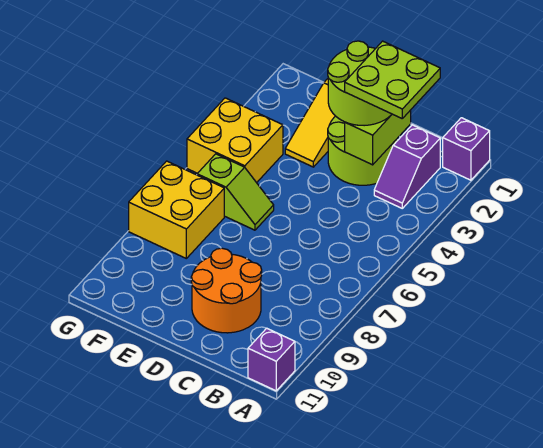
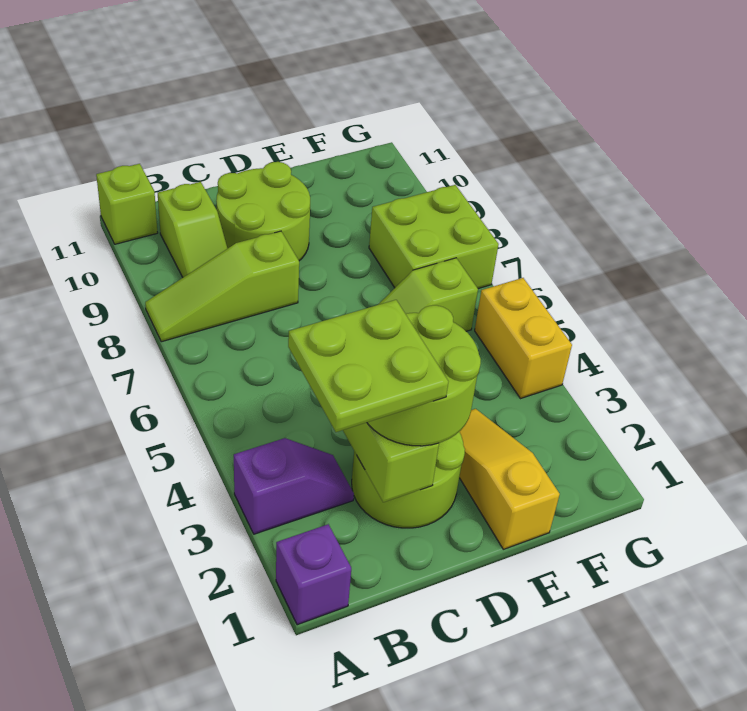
none -> lime slope A8:C8 level 1 top C
purple brick A11 level 1 -> lime brick A11 level 1
purple slope B2:B3 level 1 top 2 -> purple slope A3:B3 level 1 top A
none -> lime slope B9:B10 level 1 top 10
orange round brick C9:D10 level 1 -> lime round brick C9:D10 level 1
yellow brick F4:G5 level 1 -> yellow brick G4:G5 level 1
yellow brick F7:G8 level 1 -> lime brick F7:G8 level 1

